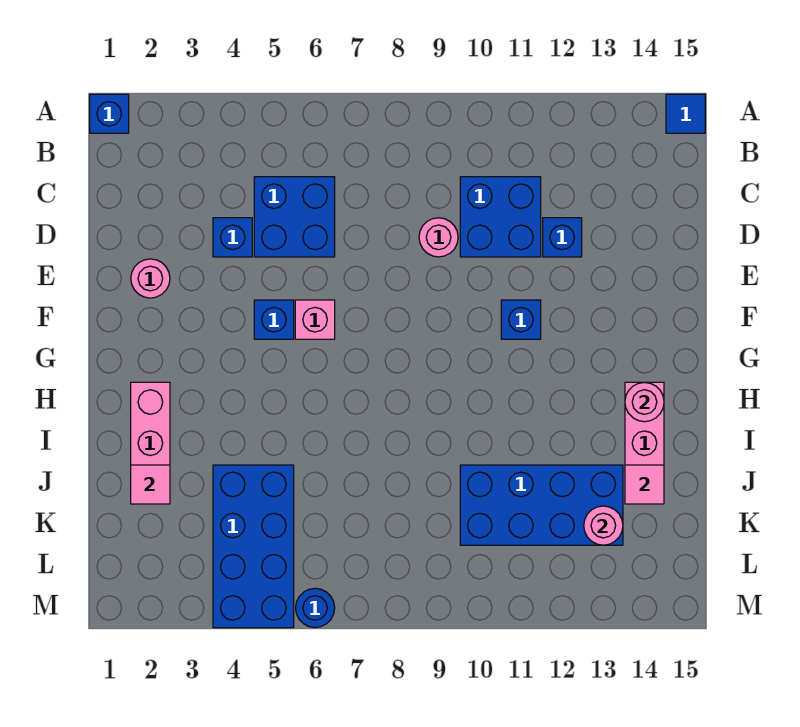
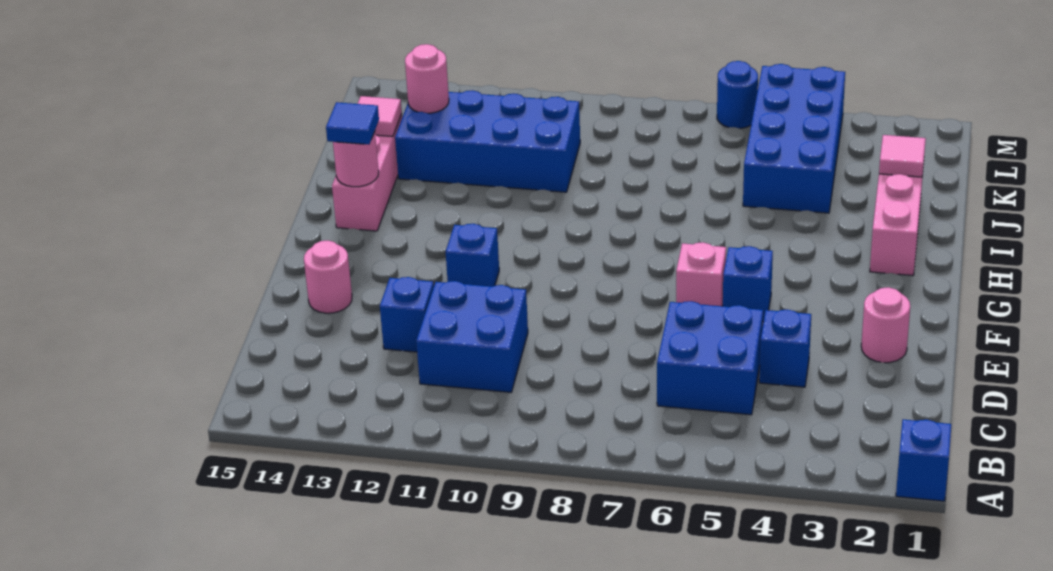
blue tile A15 level 1 -> blue tile H14 level 3
pink round brick D9 level 1 -> pink round brick E14 level 1

